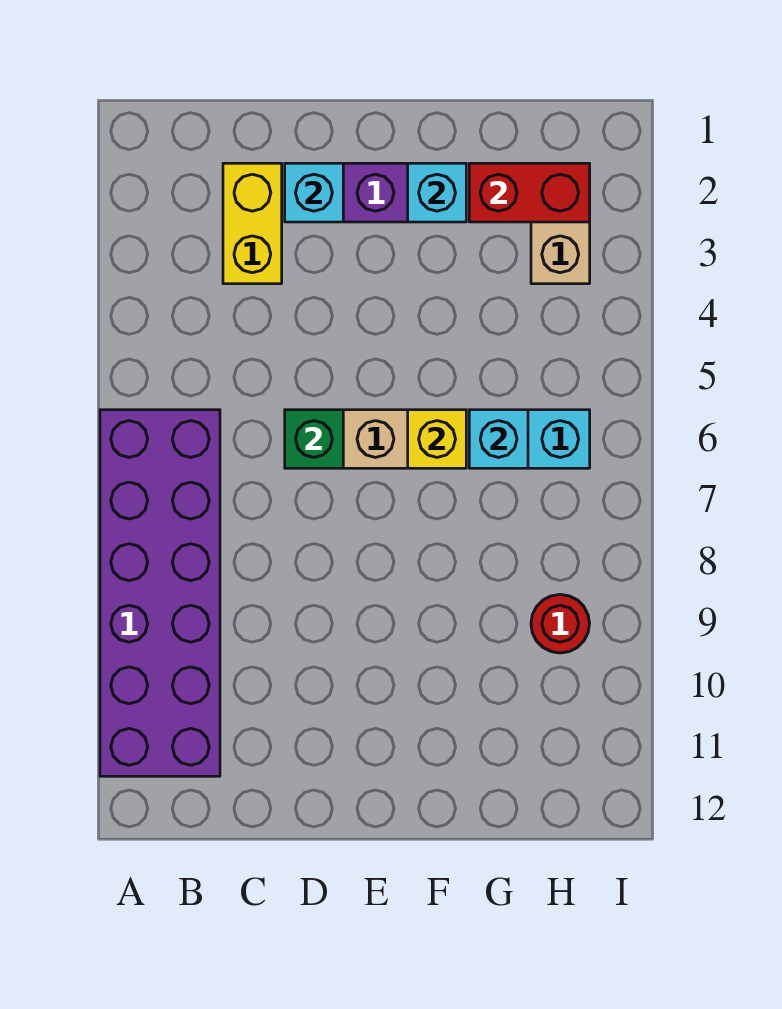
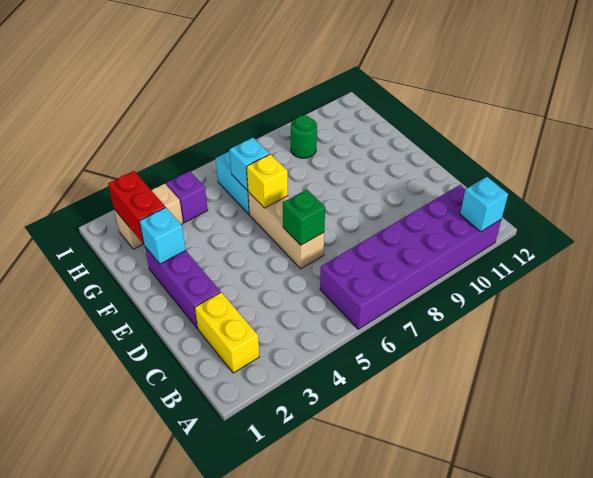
yellow brick C2:C3 level 1 -> yellow brick B2:C2 level 1
cyan brick D2 level 2 -> cyan brick A11 level 2
none -> purple brick H4 level 1
red round brick H9 level 1 -> green round brick H9 level 1

